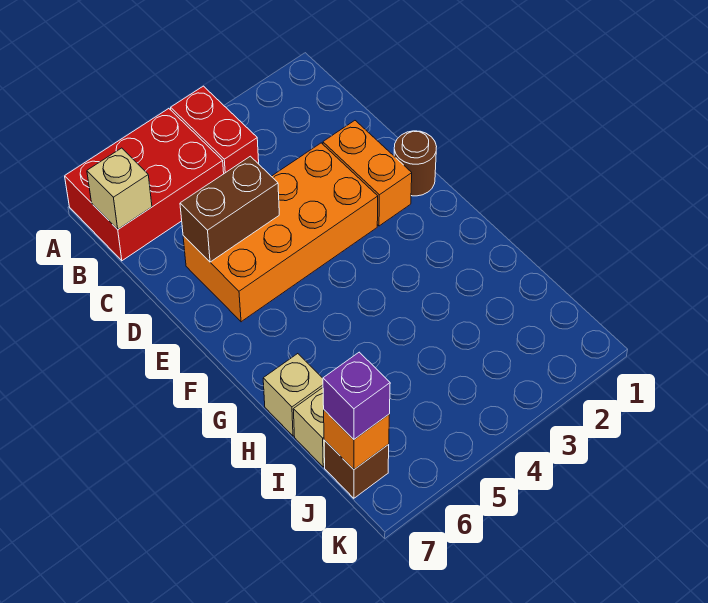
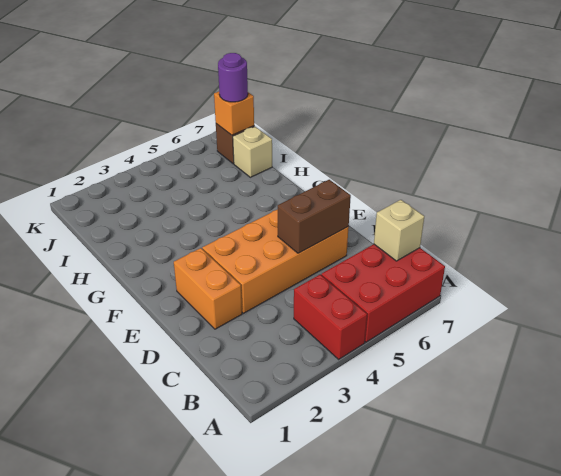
brown round brick E1 level 1 -> none
tan brick H7 level 1 -> none
purple brick J7 level 3 -> purple round brick J7 level 3

